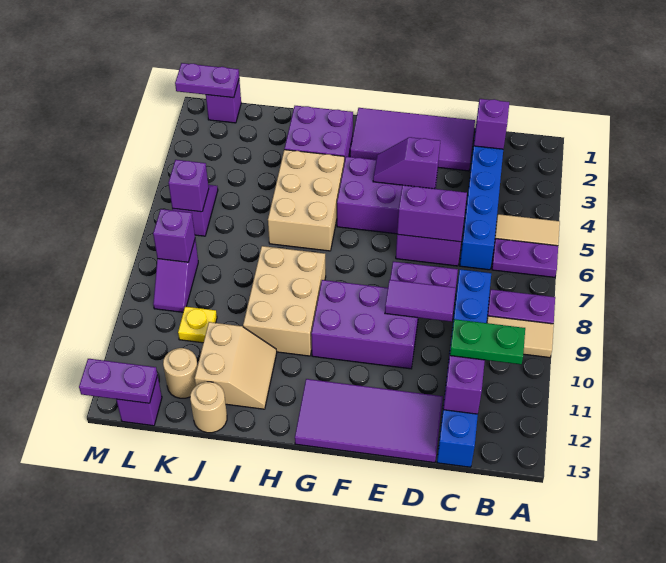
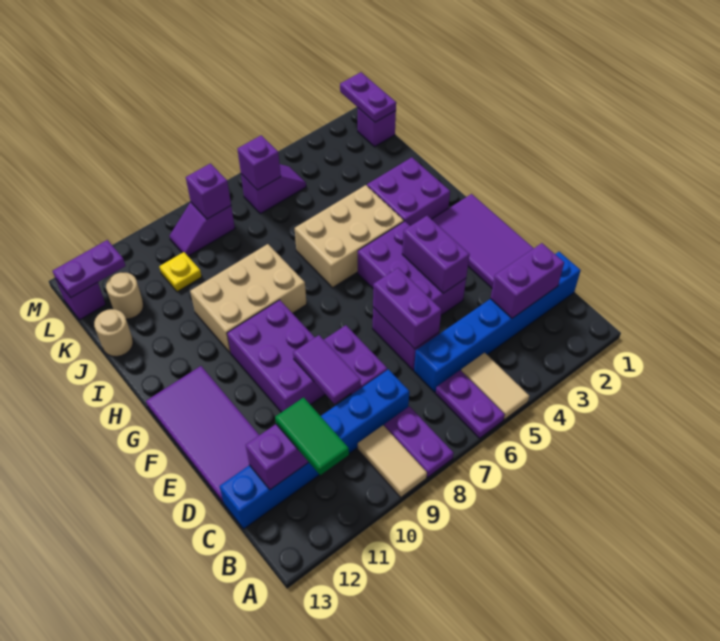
green plate B11:C11 level 3 -> green tile B11:C11 level 3
purple brick C2 level 2 -> purple brick C2:C3 level 2
purple slope E4:F4 level 2 top E -> purple brick E4:F4 level 2
tan slope I11:J12 level 1 top J -> none
purple plate L13:M13 level 2 -> purple plate L12:L13 level 2

